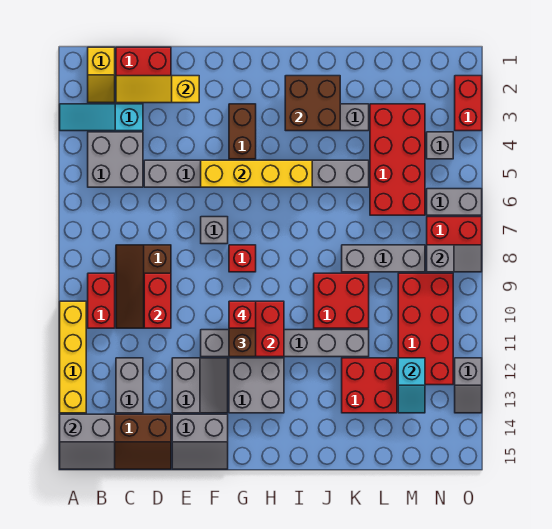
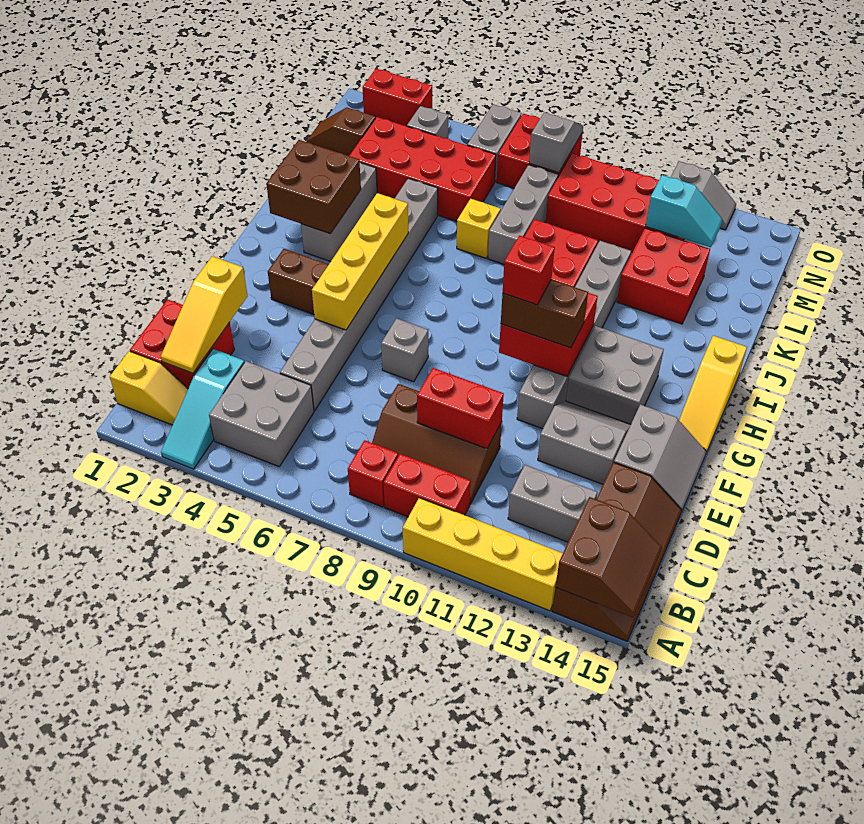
grey slope A14:B15 level 2 top 14 -> brown slope A14:B15 level 2 top 14
red brick G8 level 1 -> red brick B8 level 1
none -> yellow slope G15:I15 level 1 top I
none -> yellow brick K7 level 1
none -> brown slope M1:M2 level 1 top 2

